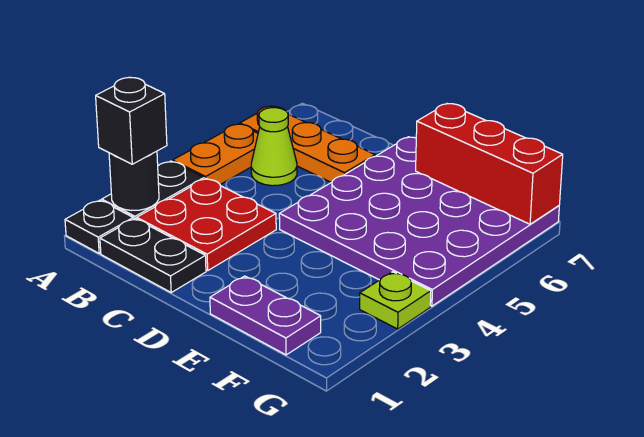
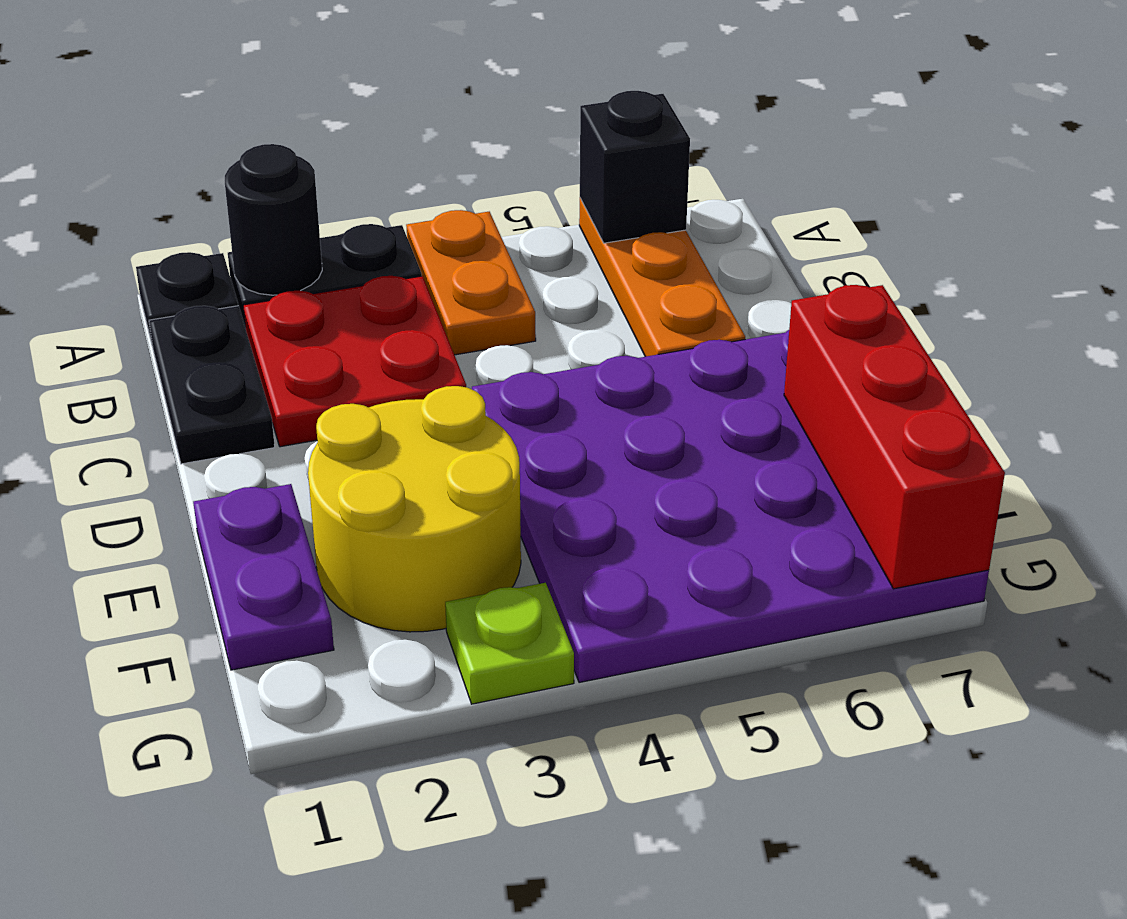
black brick A2 level 3 -> black brick A6 level 2
orange plate A4:A5 level 1 -> orange plate A4:B4 level 1
lime cone B5 level 1 -> none
none -> yellow round brick E2:F3 level 1

